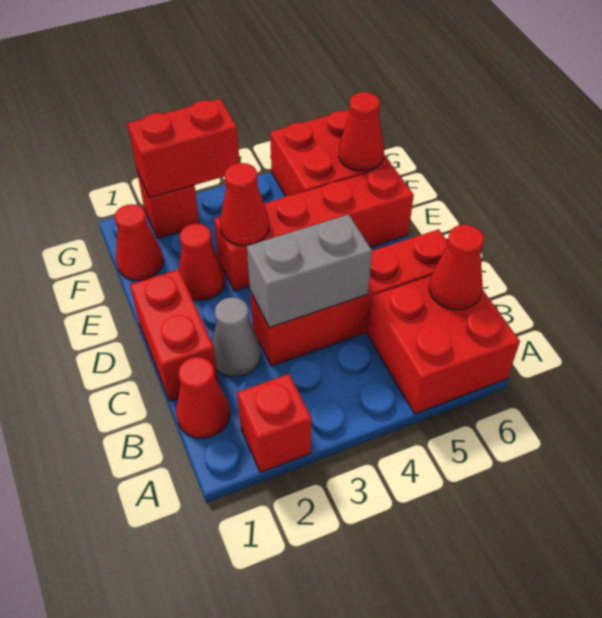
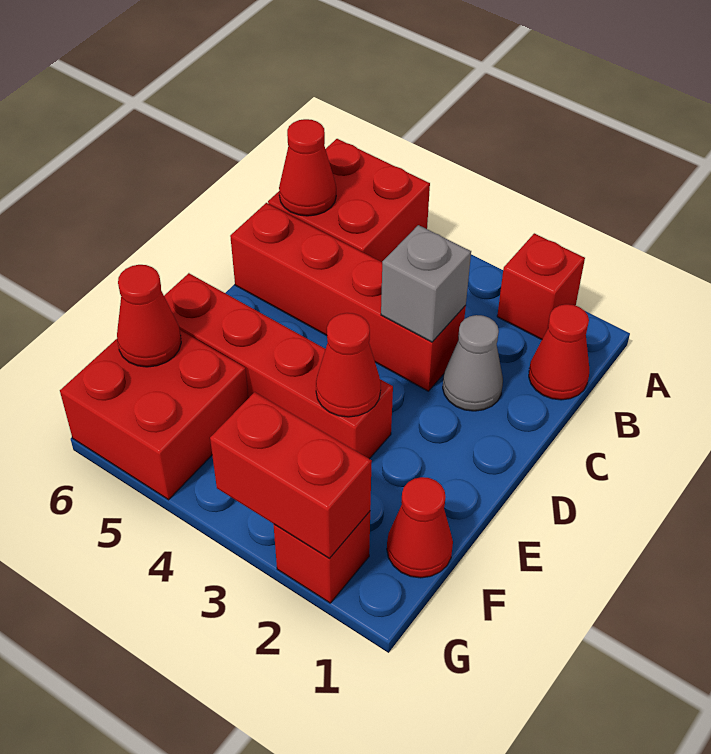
red brick C1:D1 level 1 -> none
grey brick C3:C4 level 2 -> grey brick C3 level 2
red cone E2 level 1 -> none

